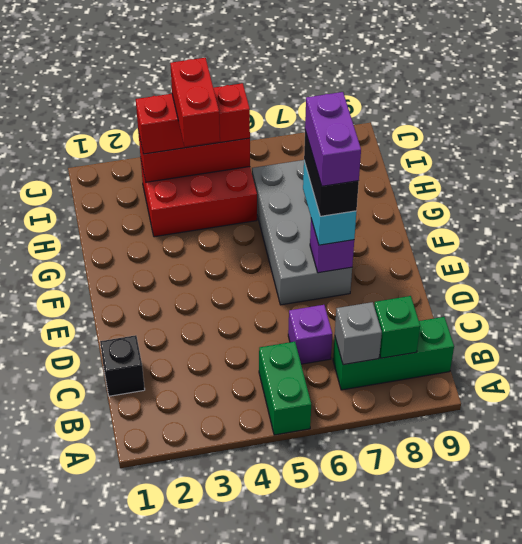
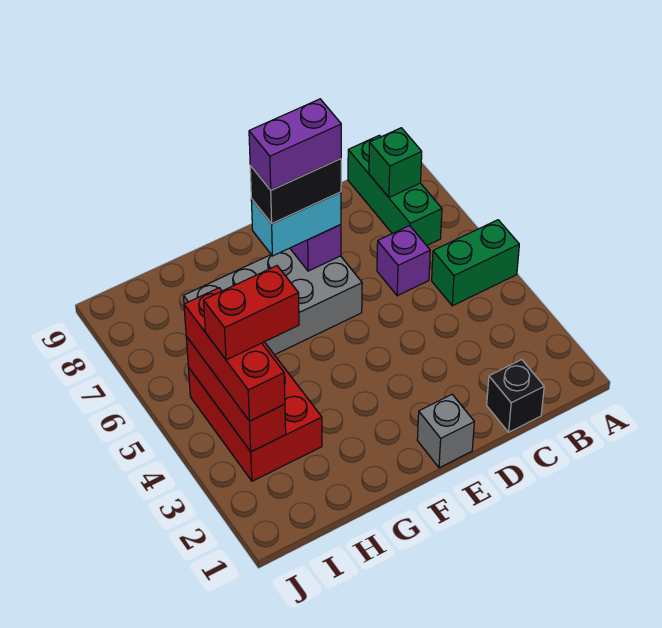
grey brick B7 level 2 -> grey brick E1 level 1

